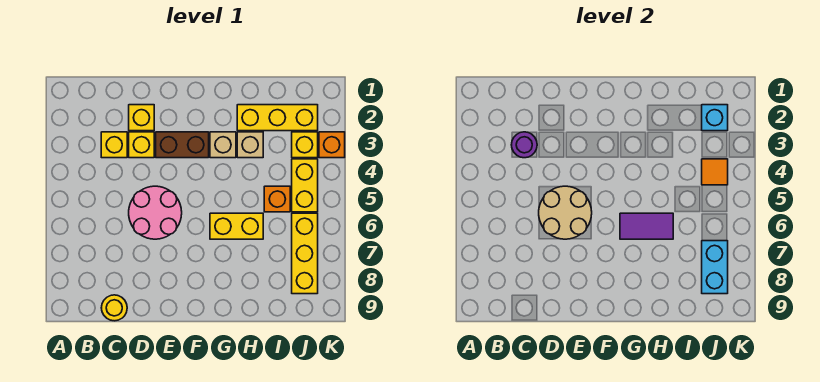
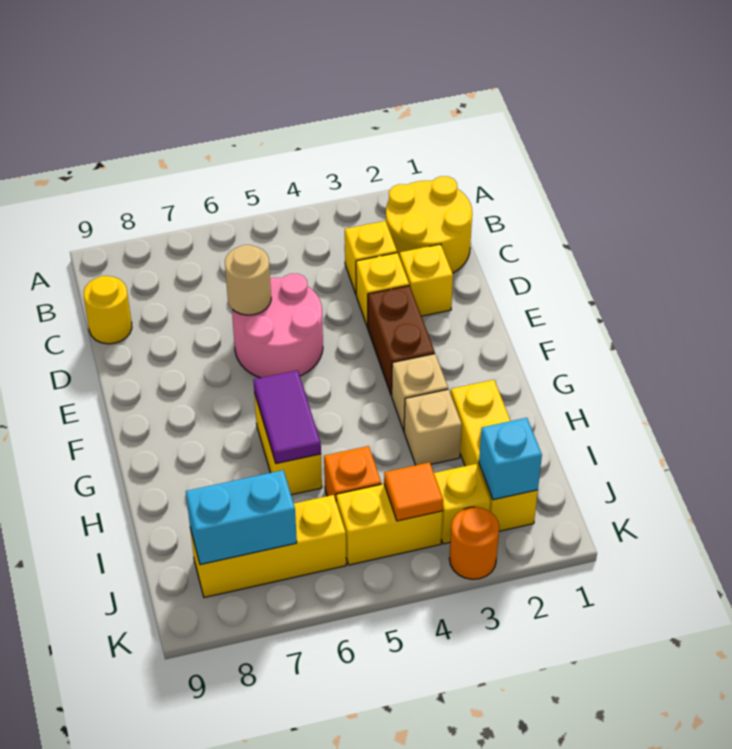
none -> yellow round brick B1:C2 level 1
purple round brick C3 level 2 -> none
tan round brick D5:E6 level 2 -> tan round brick D6 level 2
orange brick K3 level 1 -> orange round brick K3 level 1

